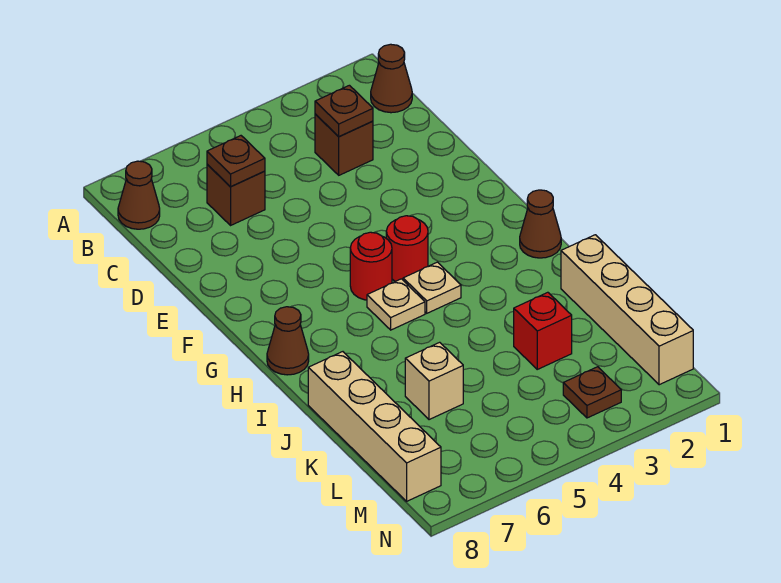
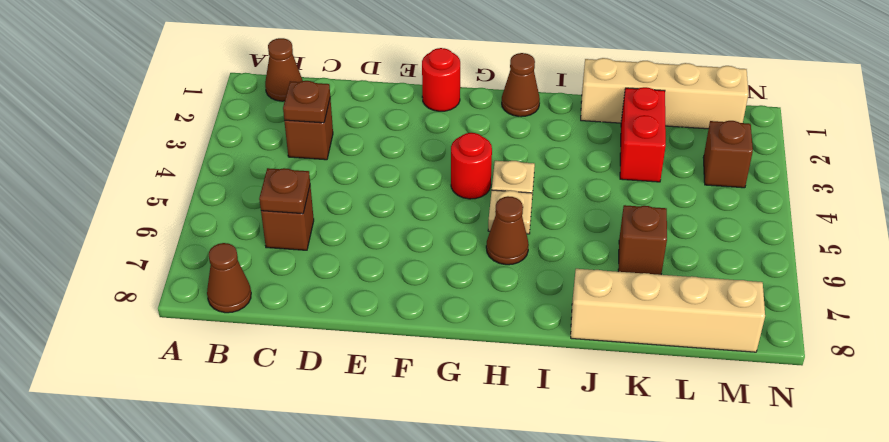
red round brick G5 level 1 -> red round brick F1 level 1
brown cone H8 level 1 -> brown cone H6 level 1
red brick K3 level 1 -> red brick K2:K3 level 1
tan brick K6 level 1 -> brown brick K6 level 1
brown plate M3 level 1 -> brown brick M3 level 1

